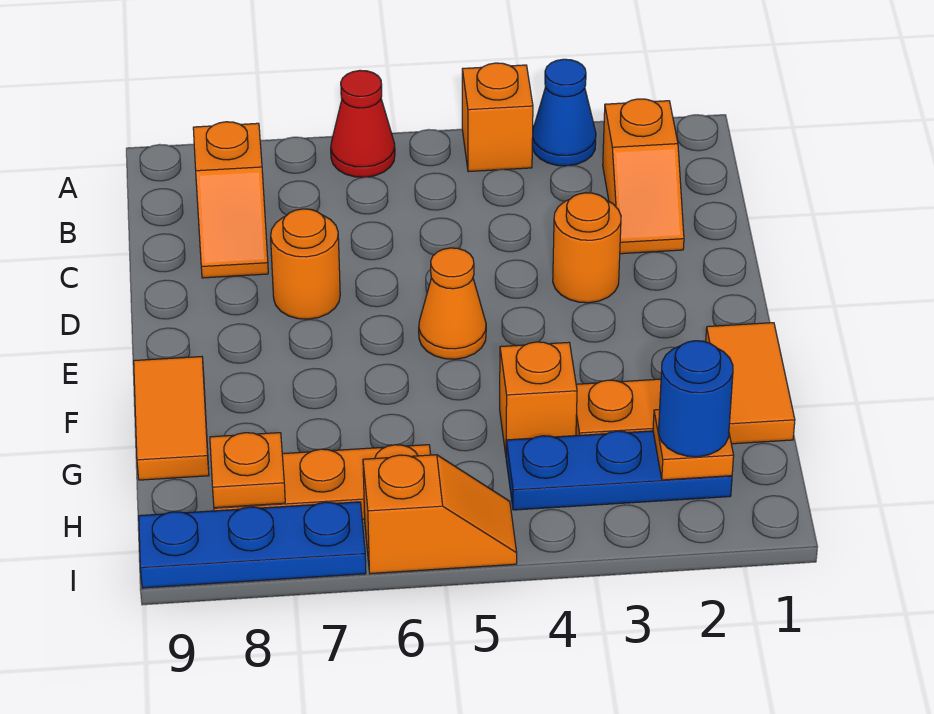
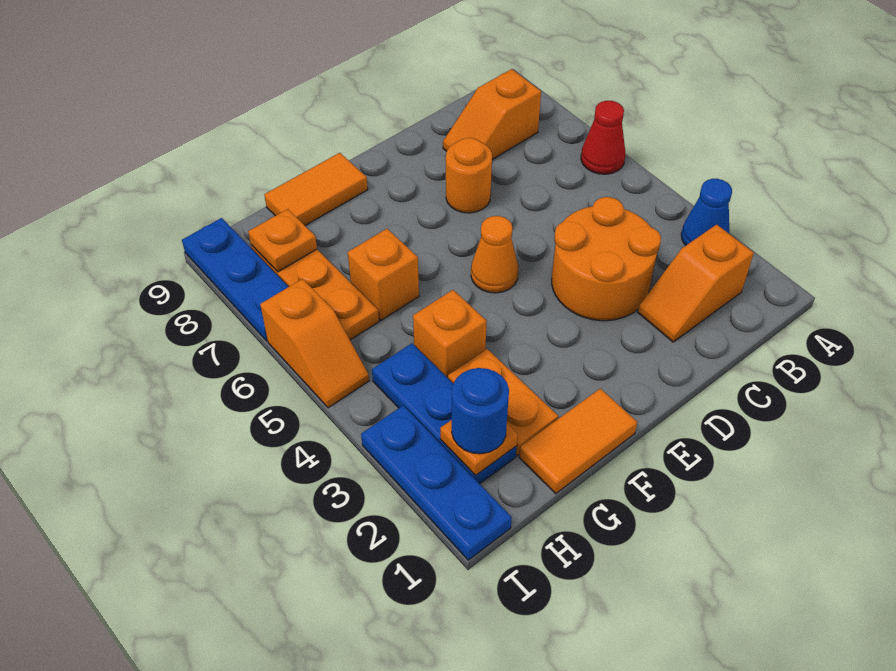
orange brick A4 level 1 -> orange brick G6 level 1
orange round brick D3 level 1 -> orange round brick C3:D4 level 1
none -> blue plate I1:I3 level 1

